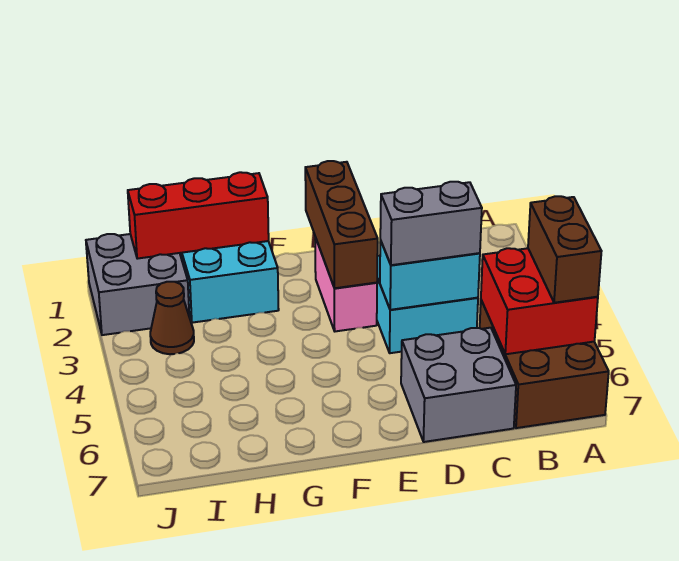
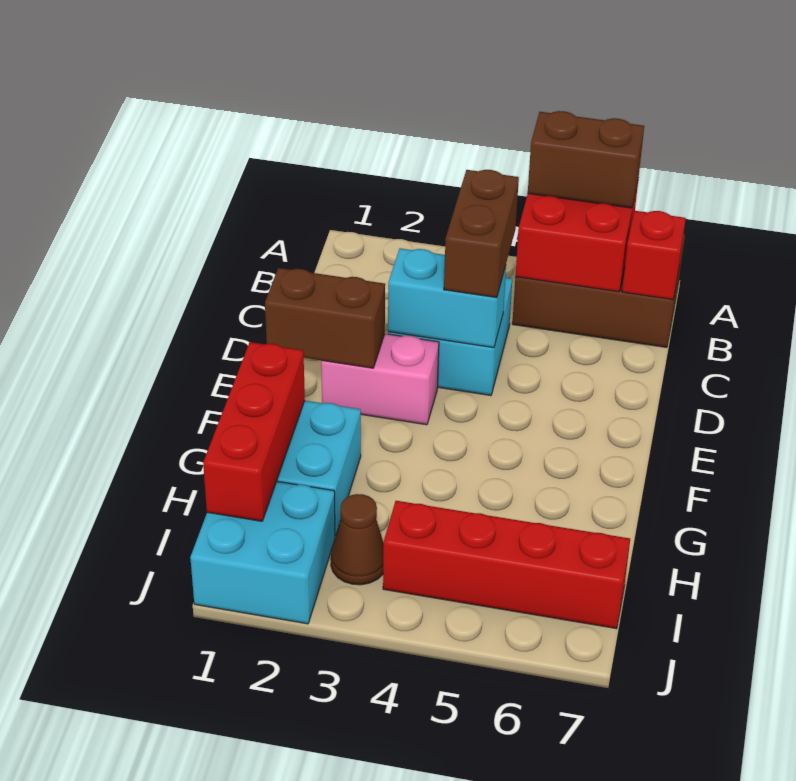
none -> red brick B7 level 2
cyan brick C4:D4 level 2 -> cyan brick D3:D4 level 2
grey brick C4:D4 level 3 -> brown brick C4:D4 level 3
grey brick C6:D7 level 1 -> none
brown brick E1:E3 level 2 -> brown brick E1:E2 level 2
grey brick I1:J2 level 1 -> cyan brick I1:J2 level 1
none -> red brick I4:I7 level 1

